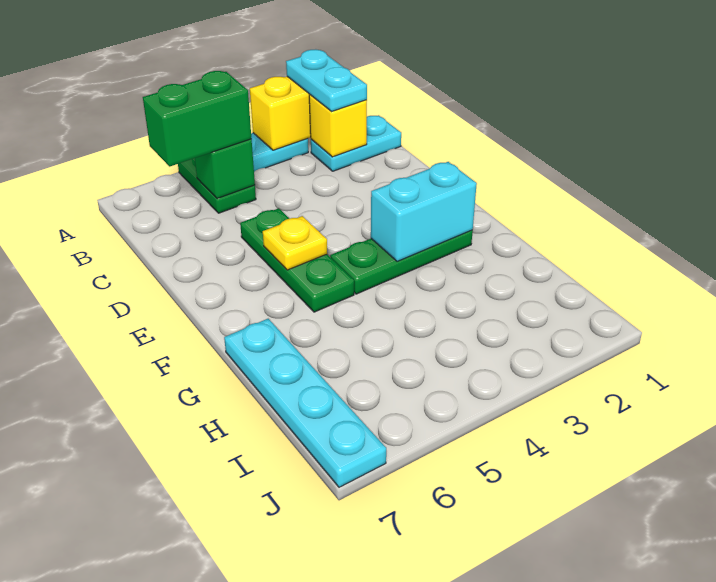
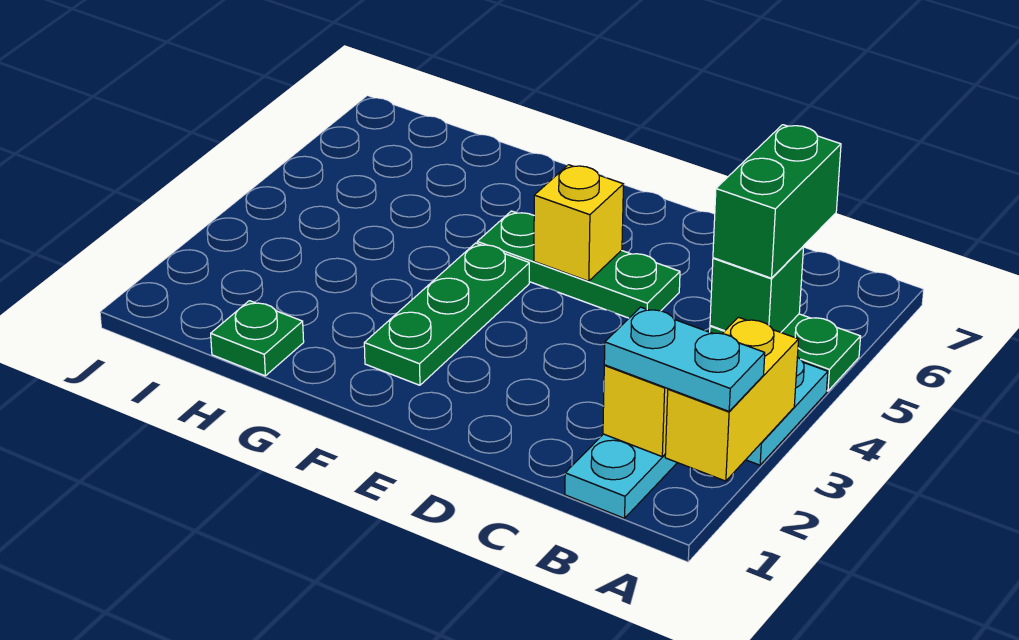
yellow plate E5 level 2 -> yellow brick E5 level 2
cyan brick F2:F3 level 2 -> none
cyan plate G7:J7 level 1 -> none
none -> green plate H1 level 1

